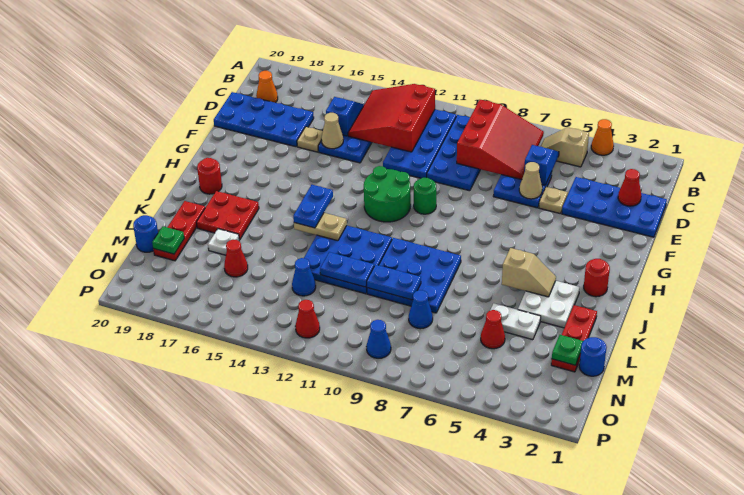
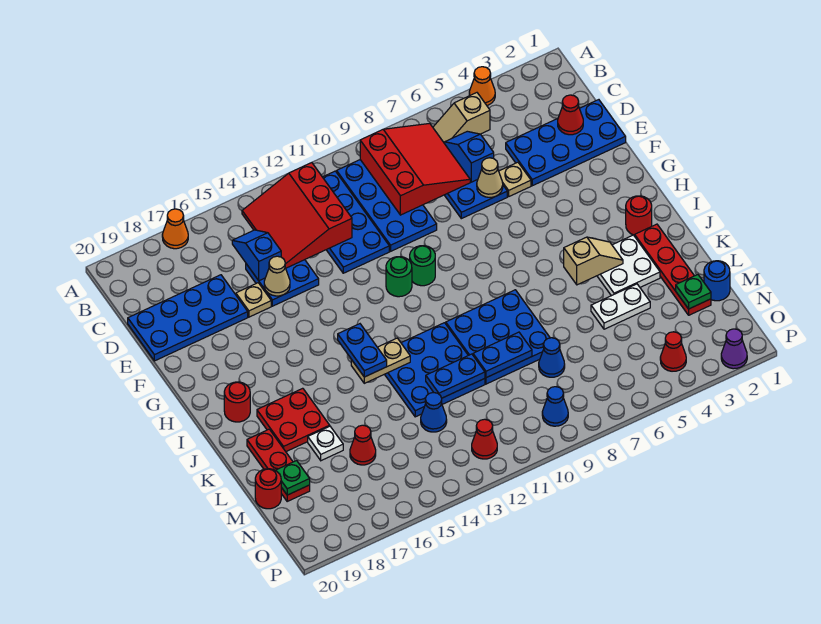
orange cone C19 level 1 -> orange cone A17 level 1
green round brick G11:H12 level 1 -> green round brick G11 level 1
red plate K2:M2 level 1 -> red plate J2:M2 level 1
red cone M5 level 1 -> red cone O4 level 1
blue round brick M20 level 1 -> red round brick M20 level 1
none -> purple cone P2 level 1

